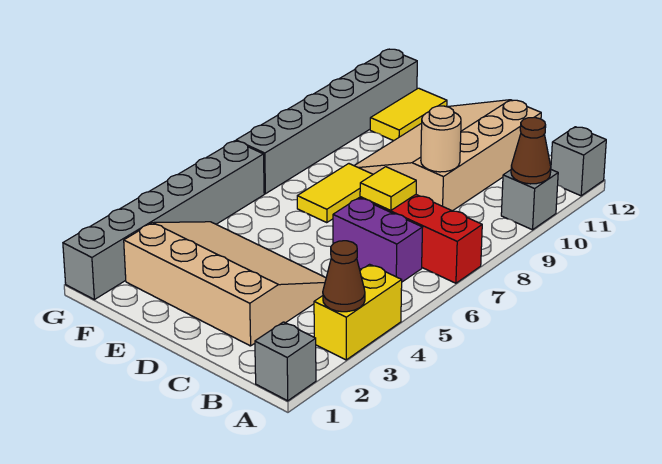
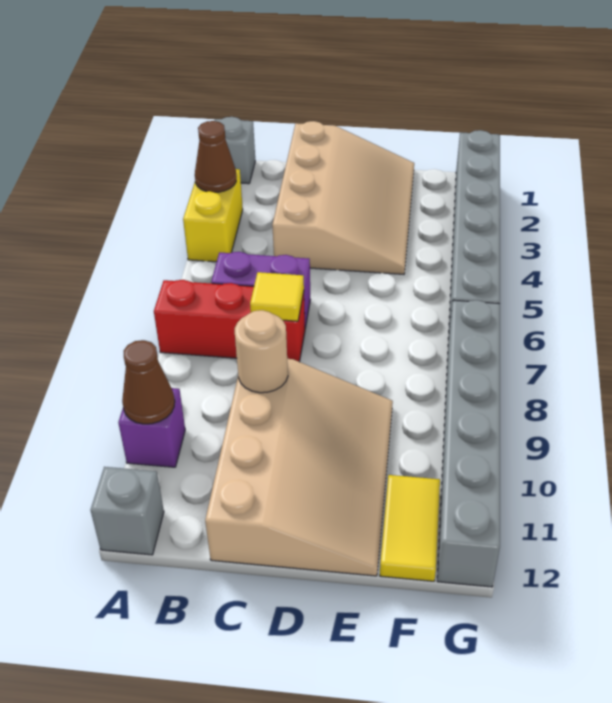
grey brick A10 level 1 -> purple brick A10 level 1
tan slope C2:F4 level 1 top 2 -> tan slope C1:E4 level 1 top C
yellow tile E7:E8 level 1 -> none

